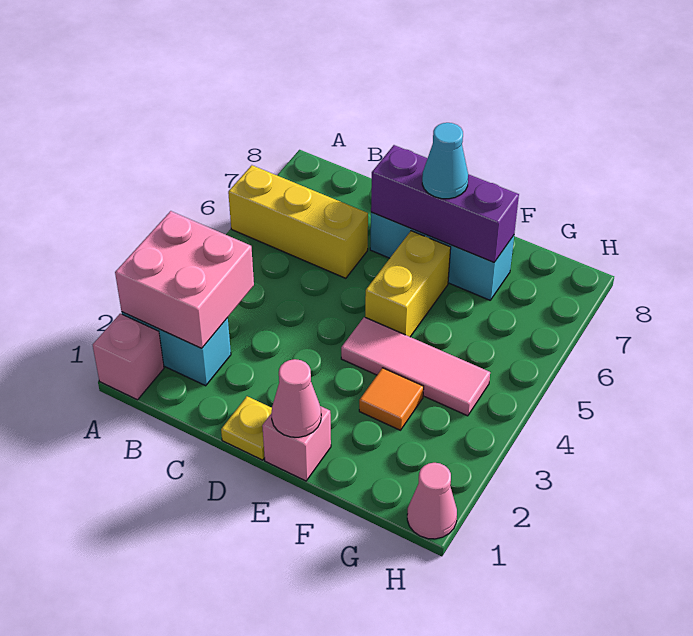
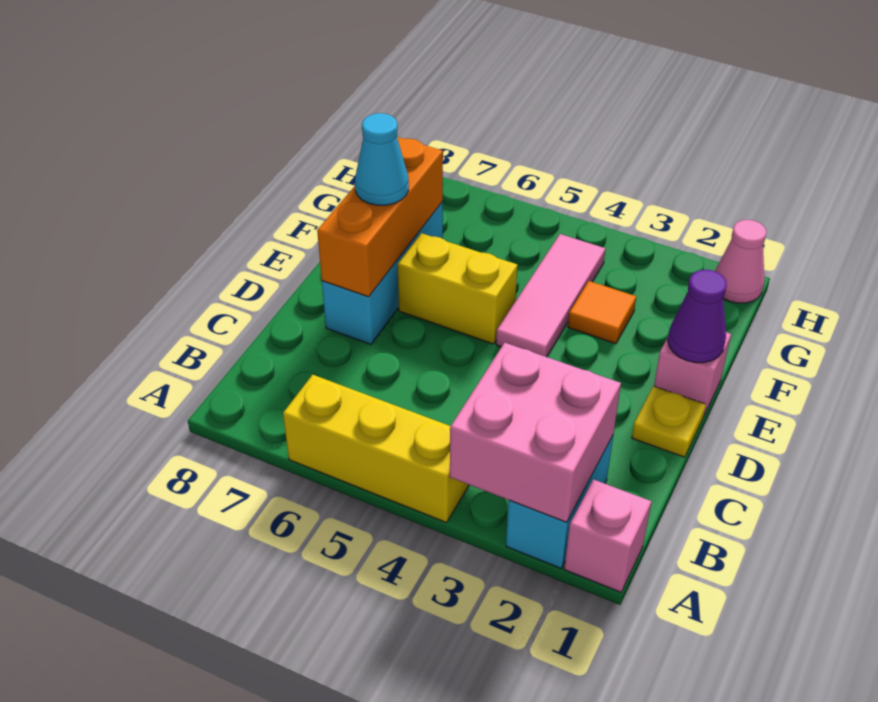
yellow brick A6:C6 level 1 -> yellow brick A4:A6 level 1
purple brick D7:F7 level 2 -> orange brick D7:F7 level 2
pink cone E1 level 2 -> purple cone E1 level 2

